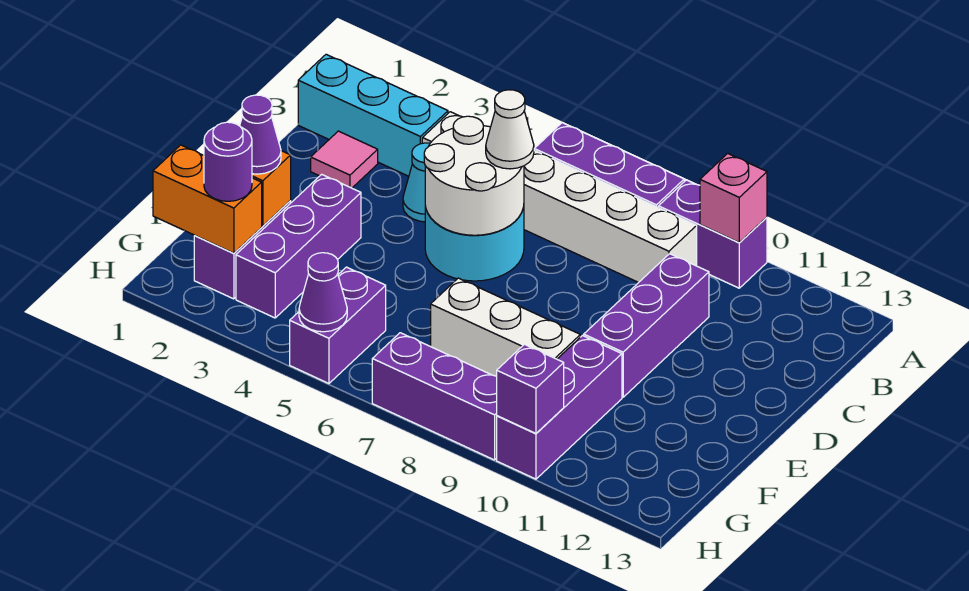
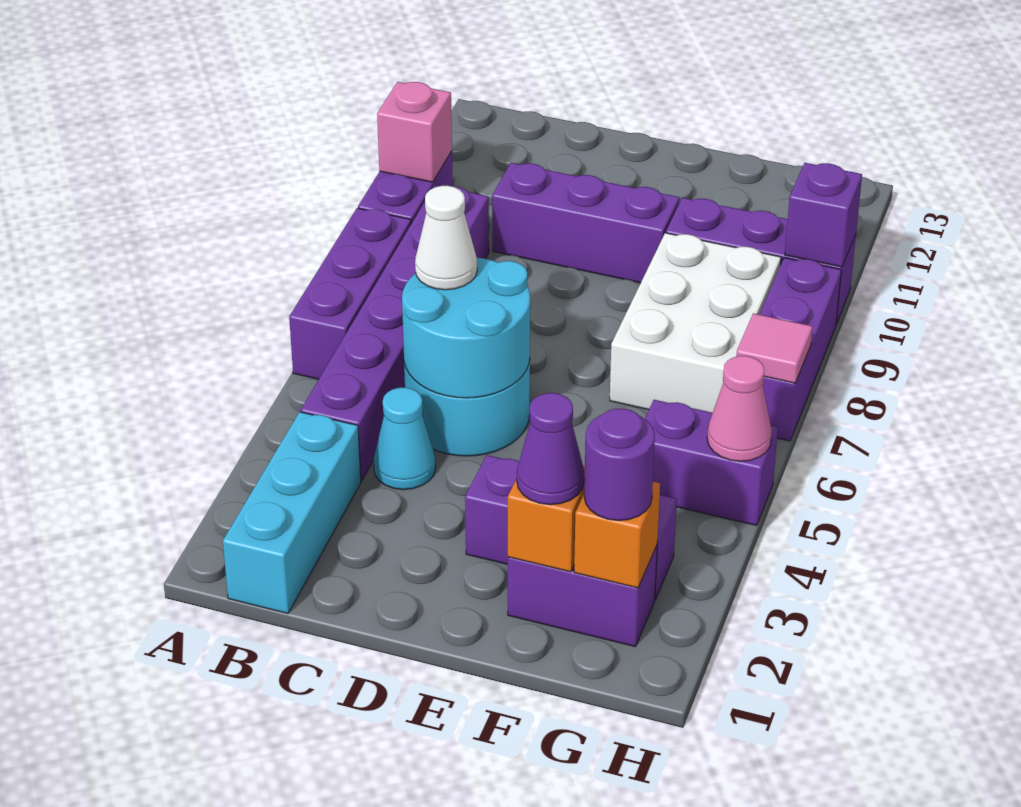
white brick B4:B9 level 1 -> purple brick B4:B9 level 1
pink tile C2 level 1 -> pink tile H7 level 2
white round brick C5:D6 level 2 -> cyan round brick C5:D6 level 2
white brick F7:F9 level 1 -> white brick F7:G9 level 1
orange brick G1:G2 level 2 -> orange brick G2 level 2
purple cone H5 level 2 -> pink cone H5 level 2

